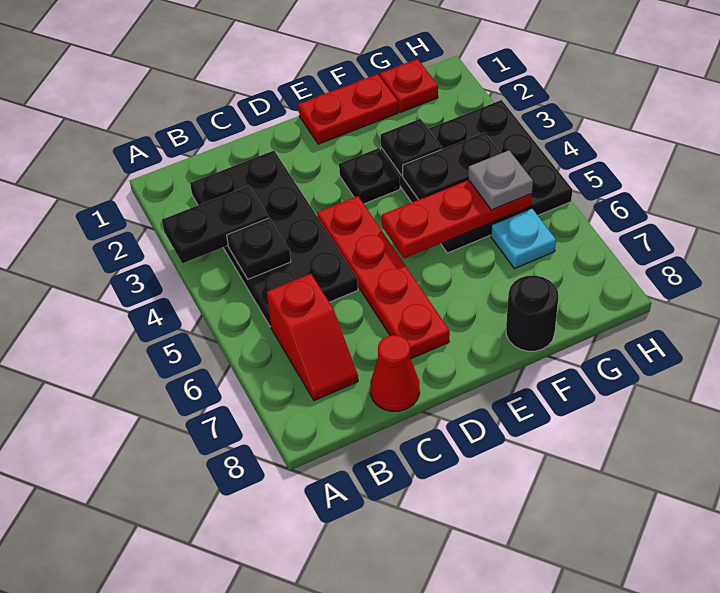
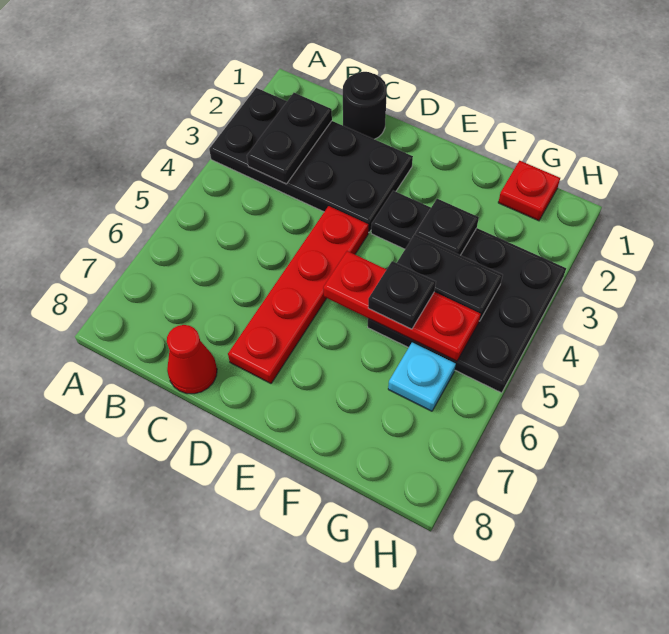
black plate A3:B3 level 2 -> black plate B2:B3 level 2
black plate B2:C5 level 1 -> black plate A2:D3 level 1
black plate B4 level 2 -> black plate F5 level 3
red slope B6:B7 level 1 top 6 -> none
red plate E1:F1 level 1 -> none
black round brick F8 level 1 -> black round brick C1 level 1
grey plate G5 level 3 -> none

